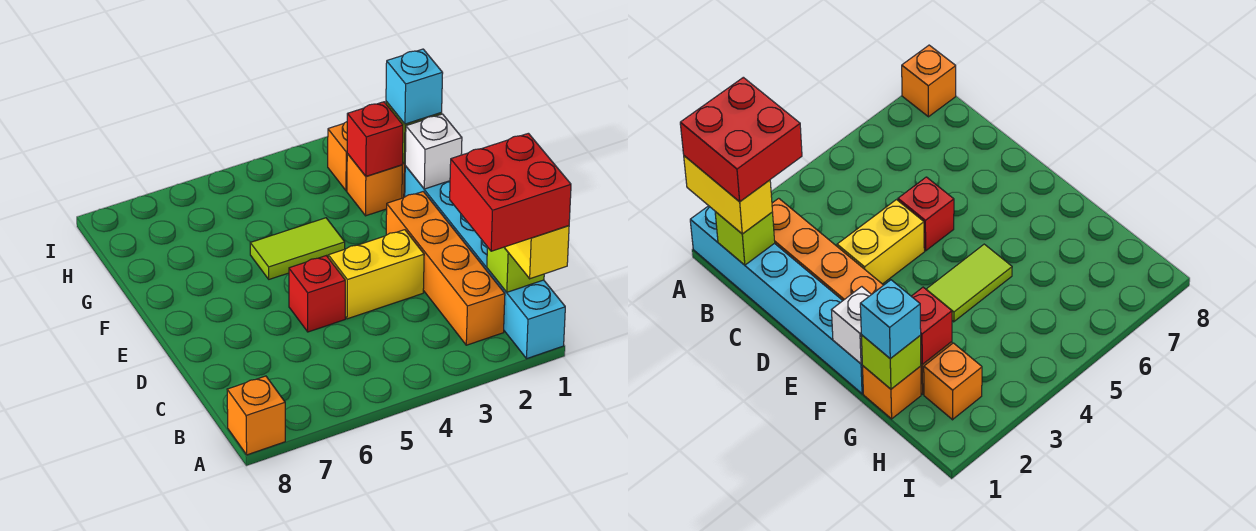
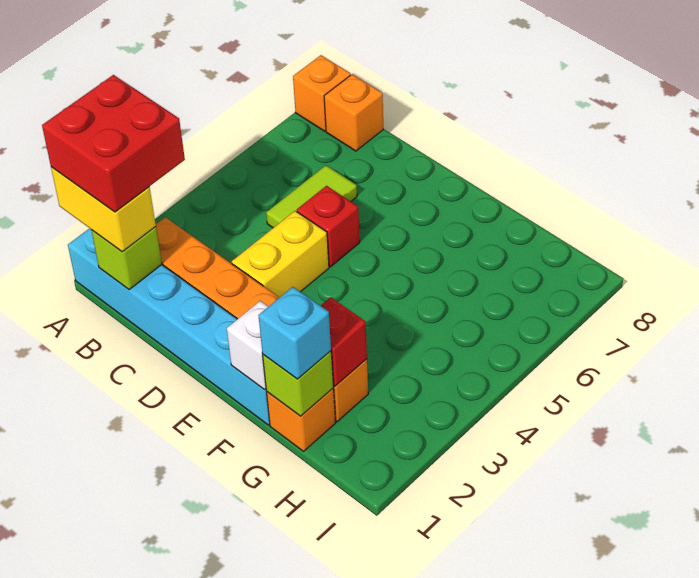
lime tile F4:F5 level 1 -> lime tile C5:C6 level 1
orange brick H2 level 1 -> orange brick B8 level 1

